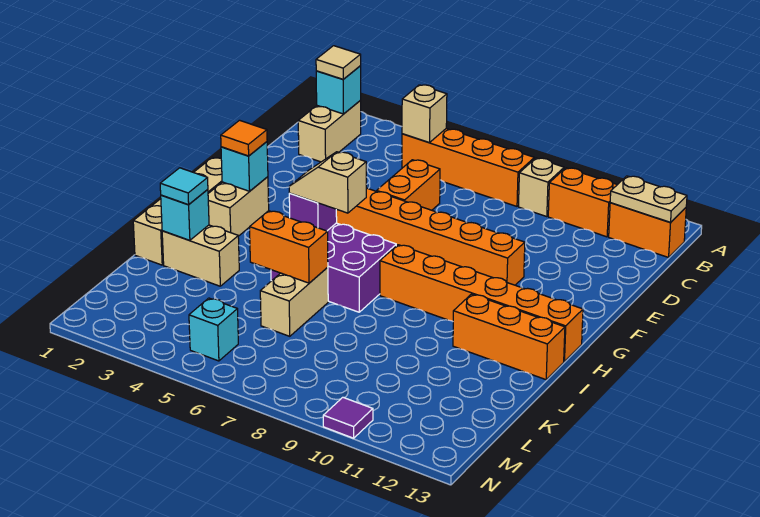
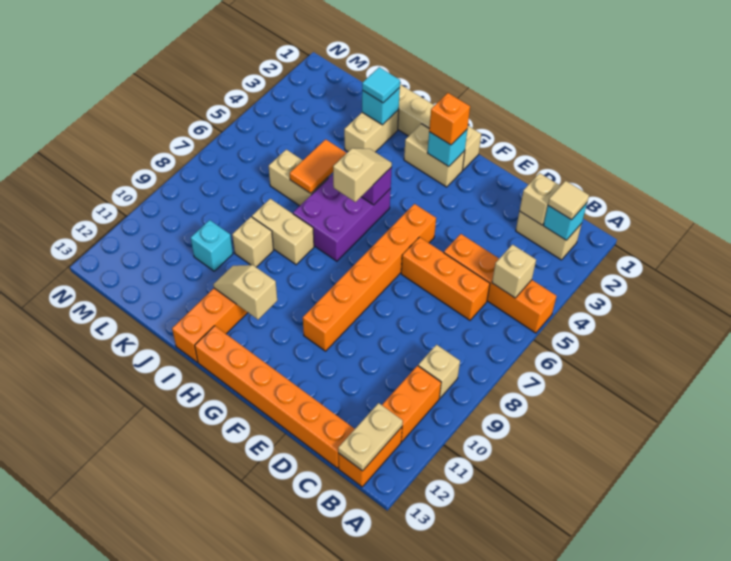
orange brick B5:B8 level 1 -> orange brick A5:D5 level 1
none -> tan brick C2 level 2
orange brick D6:E6 level 1 -> orange brick C6:E6 level 1
orange tile G2 level 3 -> orange brick G2 level 3
orange brick H8:H13 level 1 -> orange brick C13:H13 level 1
none -> tan slope H11:I11 level 2 top H
none -> tan brick I8:J8 level 1
orange brick J5:J6 level 2 -> orange tile J5:J6 level 2
none -> tan brick J9 level 1
cyan brick M5 level 1 -> cyan brick K10 level 1
purple tile N10 level 1 -> none

